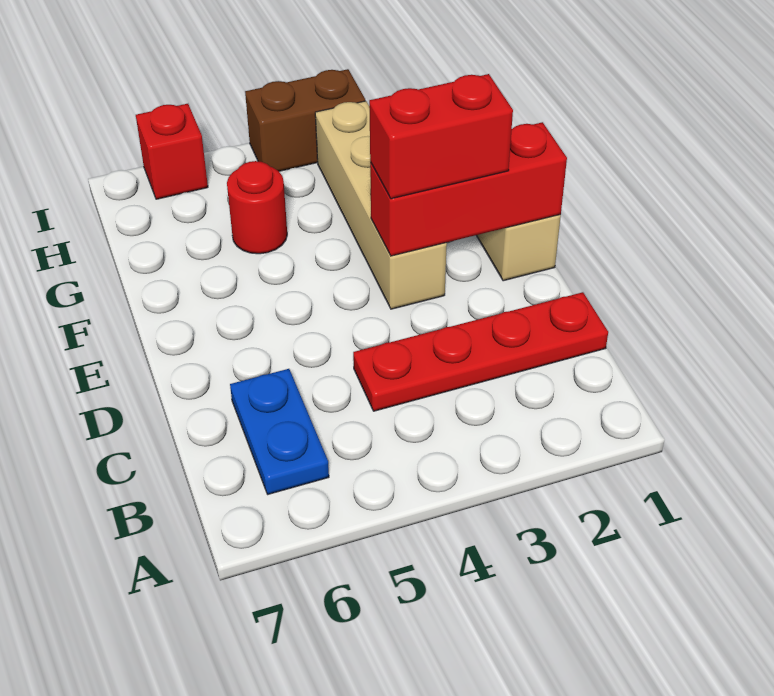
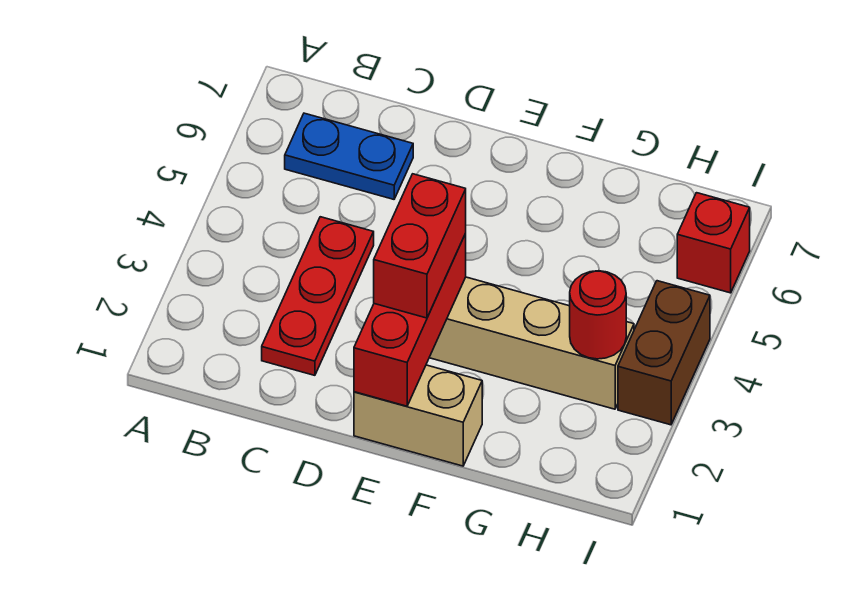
red plate C1:C4 level 1 -> red plate C2:C4 level 1
red round brick G5 level 1 -> red round brick H3 level 2

